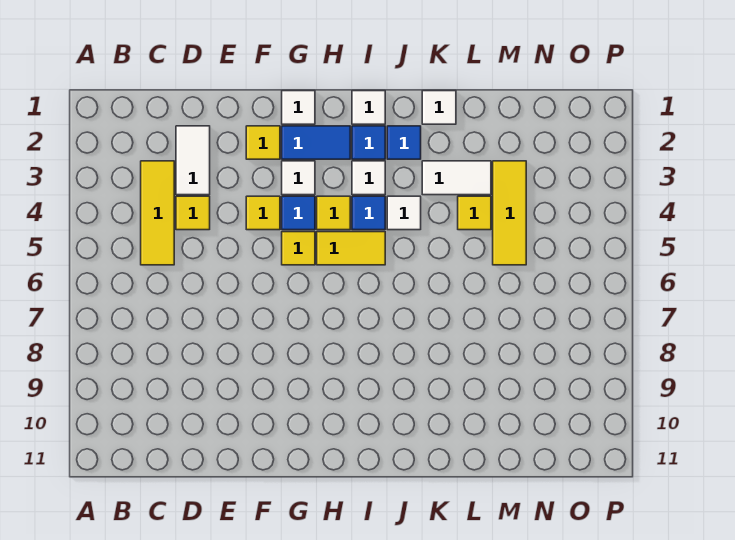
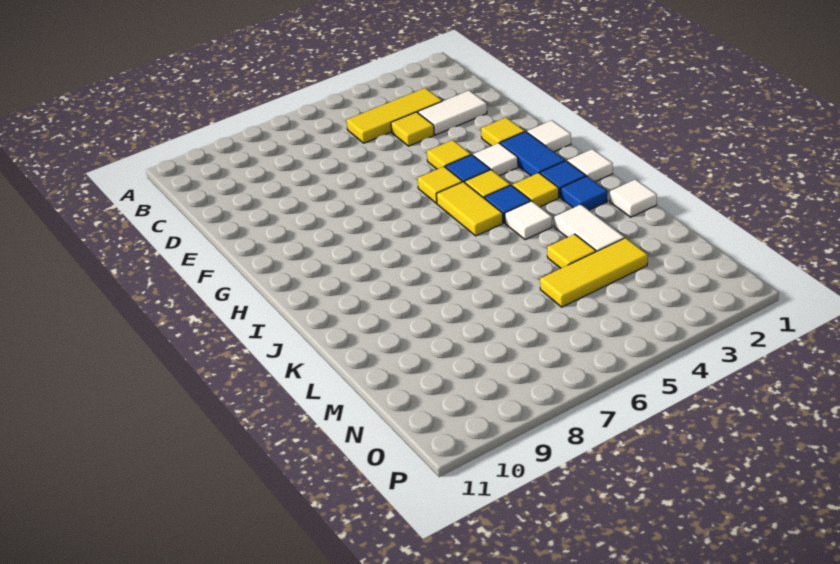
white tile I3 level 1 -> yellow tile I3 level 1

